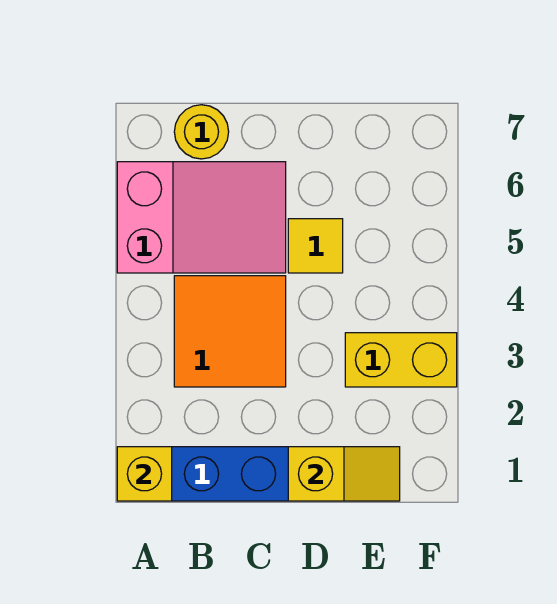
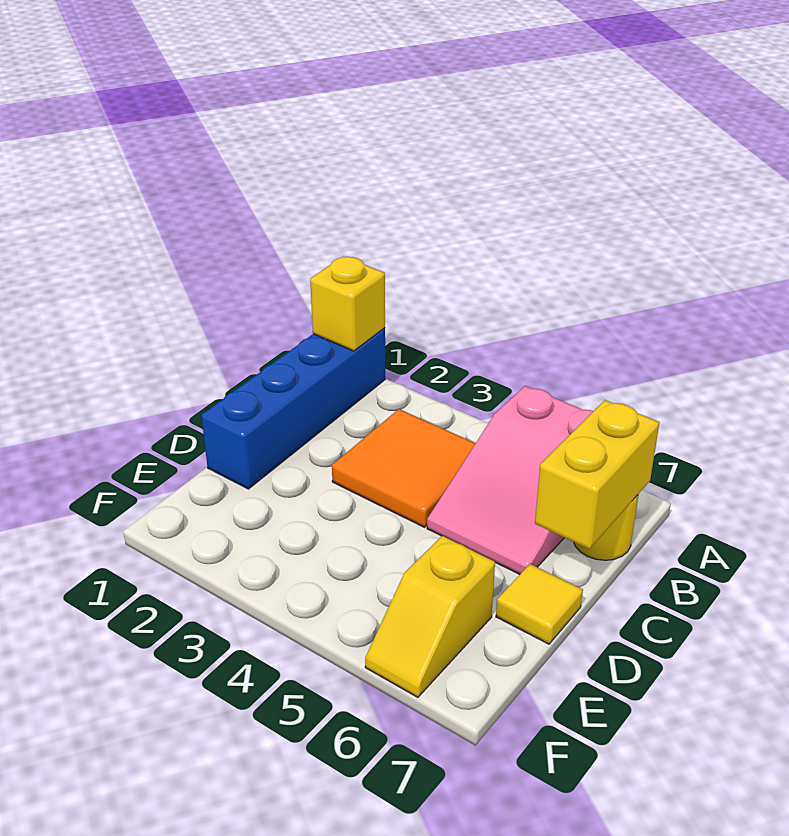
yellow slope D1:E1 level 2 top D -> yellow slope E6:F6 level 1 top E
yellow tile D5 level 1 -> yellow tile D7 level 1
yellow brick E3:F3 level 1 -> yellow brick B7:C7 level 2

